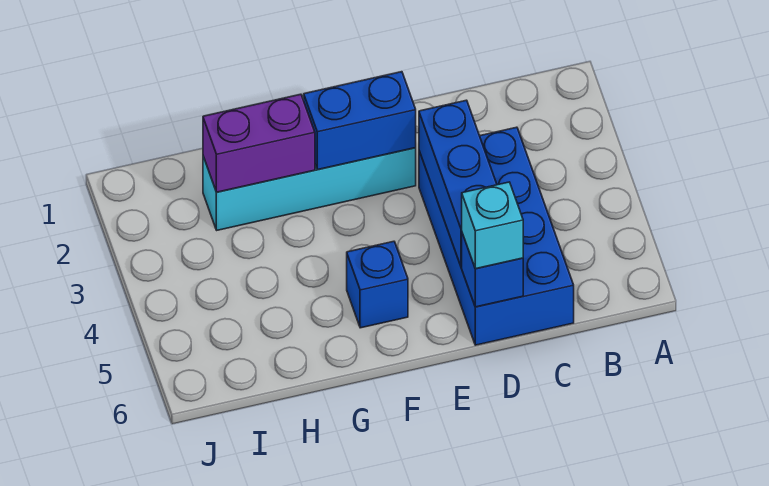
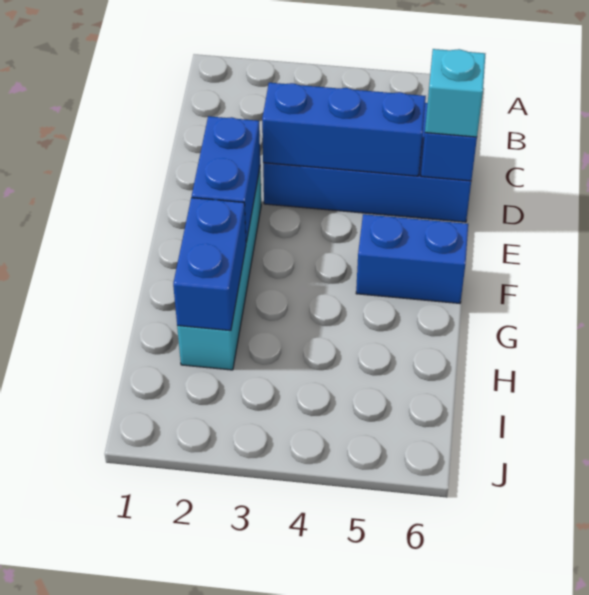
blue brick F5 level 1 -> blue brick F5:F6 level 1
purple brick G2:H2 level 2 -> blue brick G2:H2 level 2

